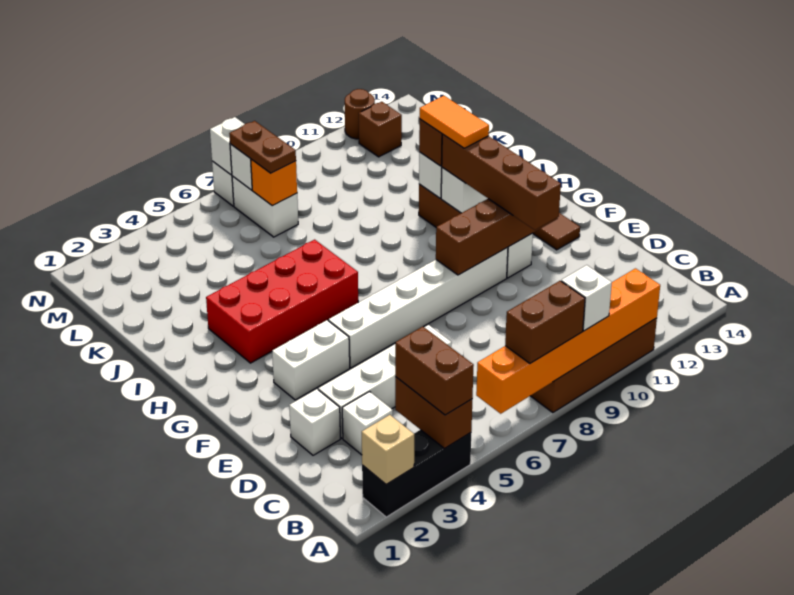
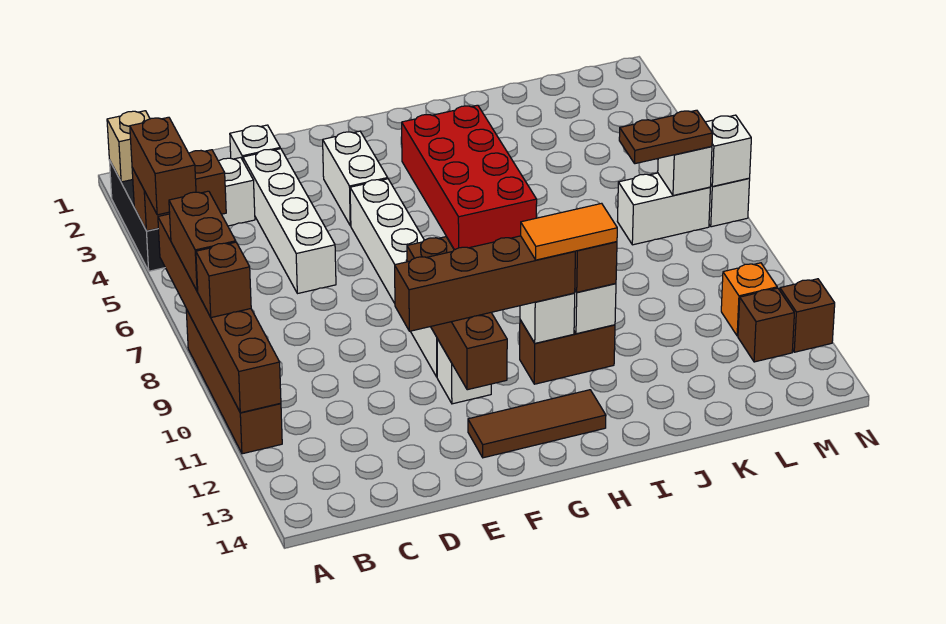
brown brick A4:B4 level 3 -> brown brick A4:A5 level 3
orange brick A6:A11 level 2 -> brown brick A6:A11 level 2
white brick A9 level 3 -> brown brick A9 level 3
orange brick L7 level 2 -> orange brick M11 level 1
brown round brick N12 level 1 -> brown brick N12 level 1

